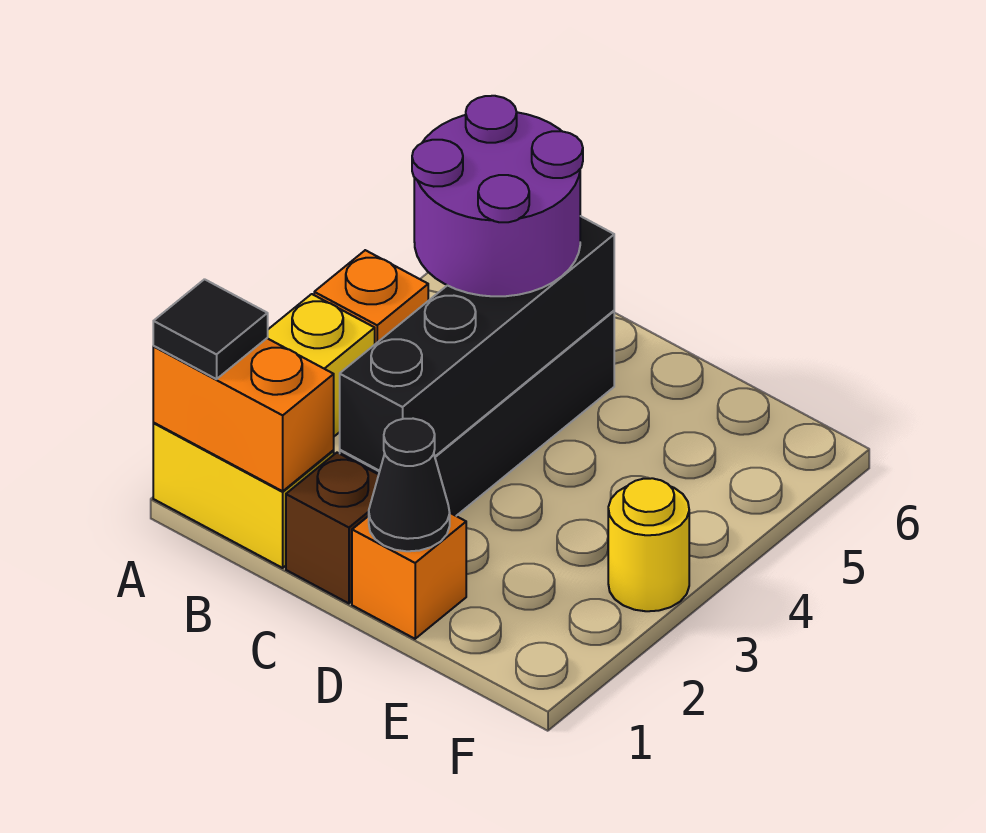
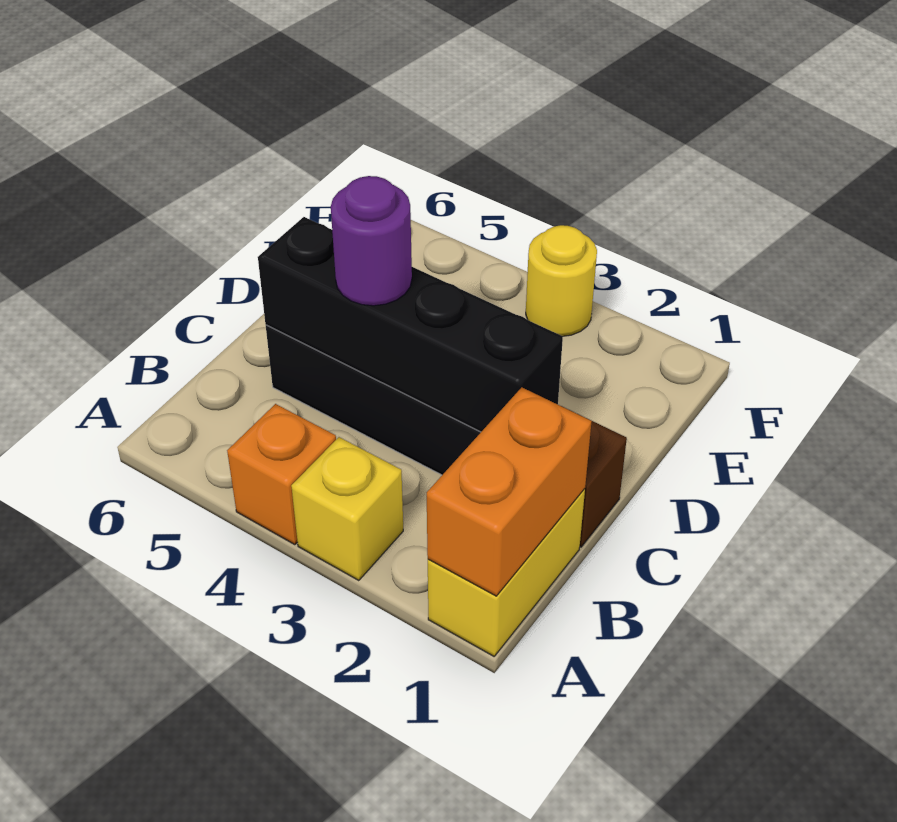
black tile A1 level 3 -> none
purple round brick B4:C5 level 3 -> purple round brick C4 level 3
orange brick D1 level 1 -> none
black cone D1 level 2 -> none

